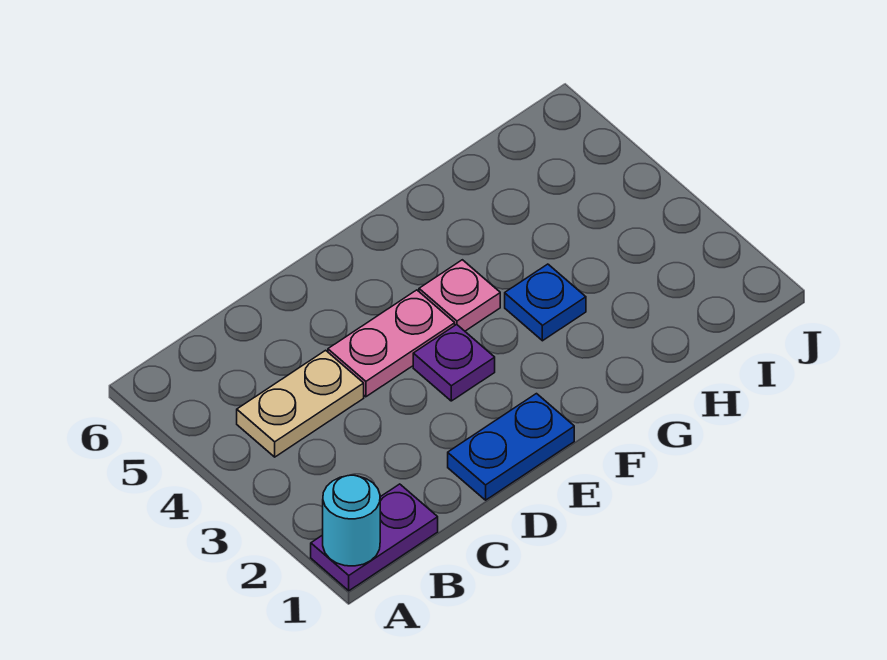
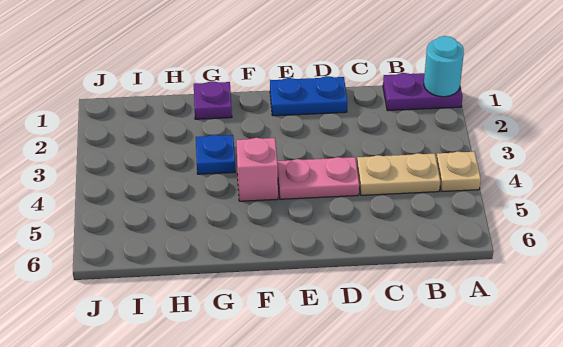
none -> tan plate A4 level 1
purple plate E3 level 1 -> purple plate G1 level 1
pink plate F4 level 1 -> pink brick F4 level 1

